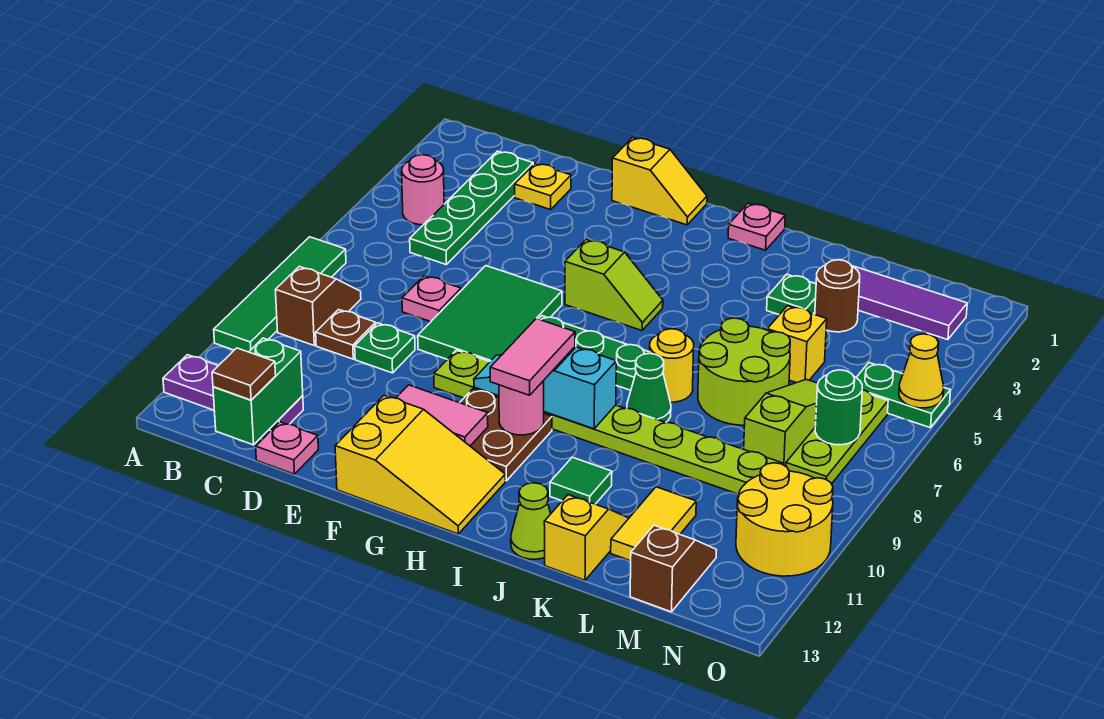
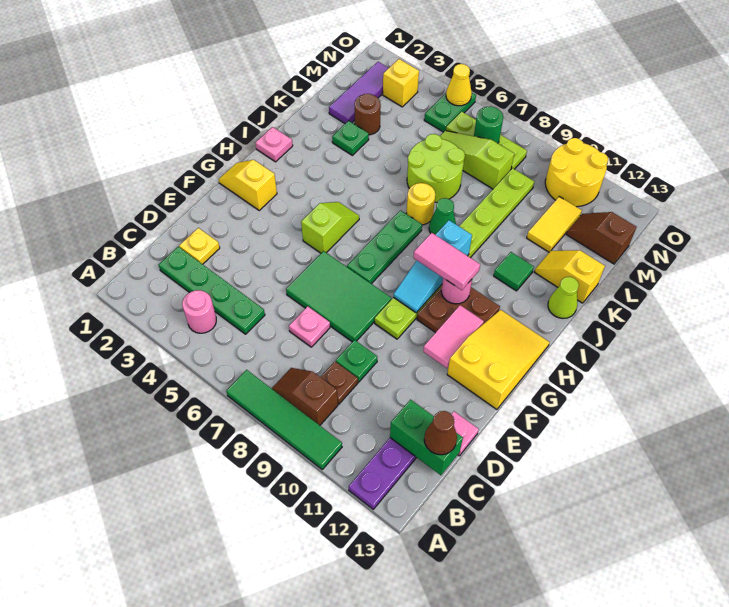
brown tile C13 level 3 -> brown cone C13 level 3
yellow slope F1:G1 level 1 top F -> yellow slope G1:G2 level 1 top 2
yellow brick L5 level 1 -> yellow brick N3 level 1
yellow tile L11:L12 level 1 -> yellow tile L11:M11 level 1

